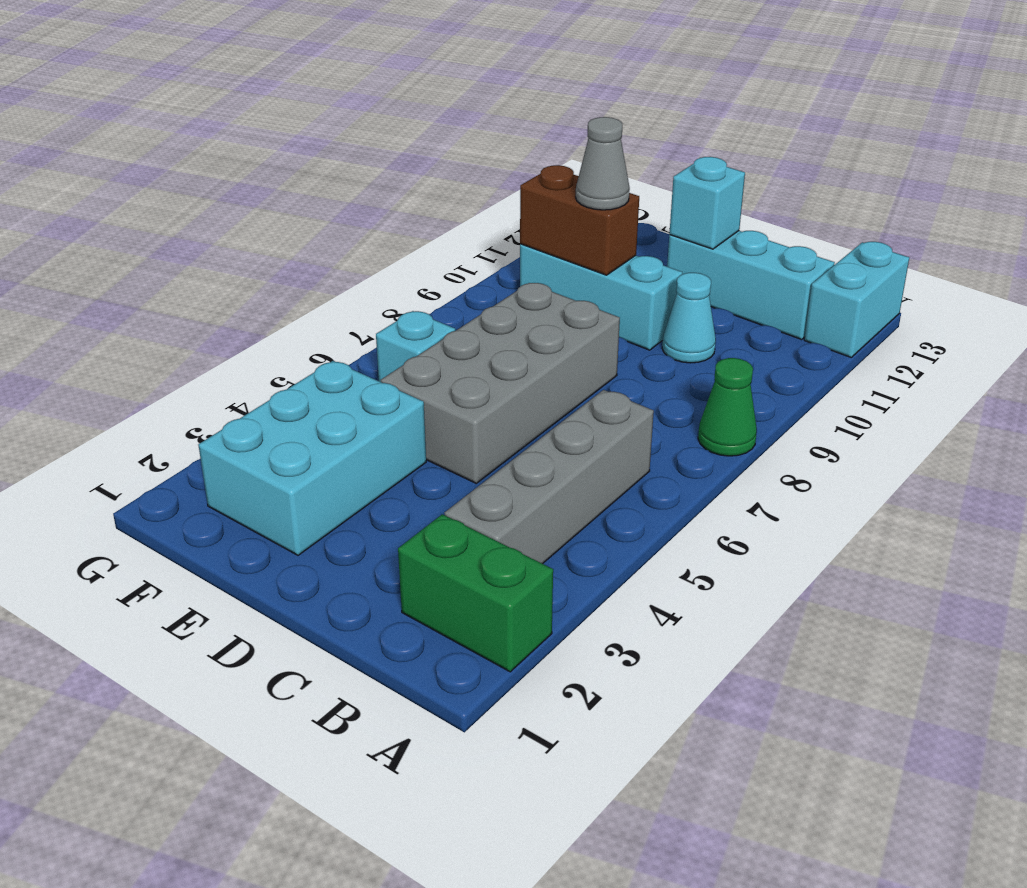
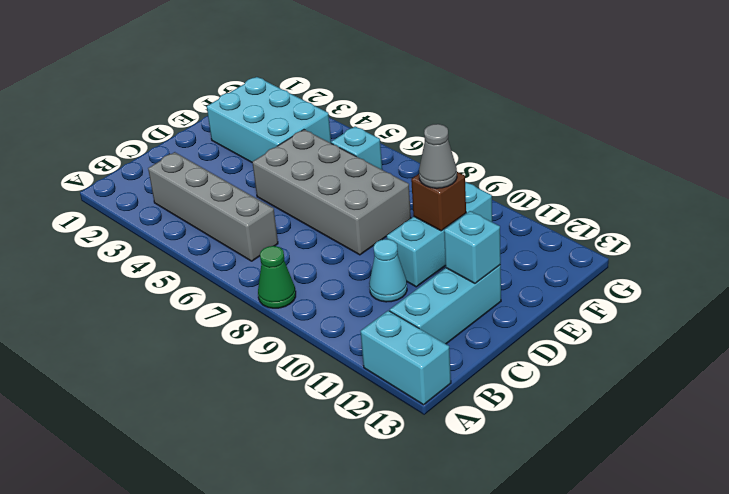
green brick A2:B2 level 1 -> none
brown brick E10:F10 level 2 -> brown brick E10 level 2

